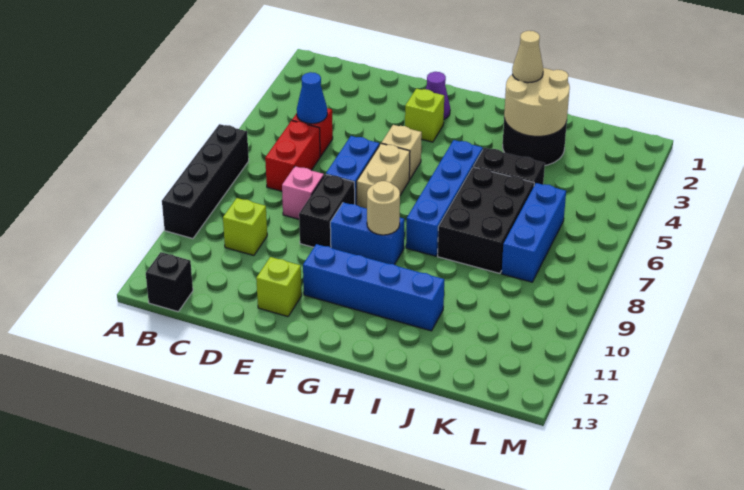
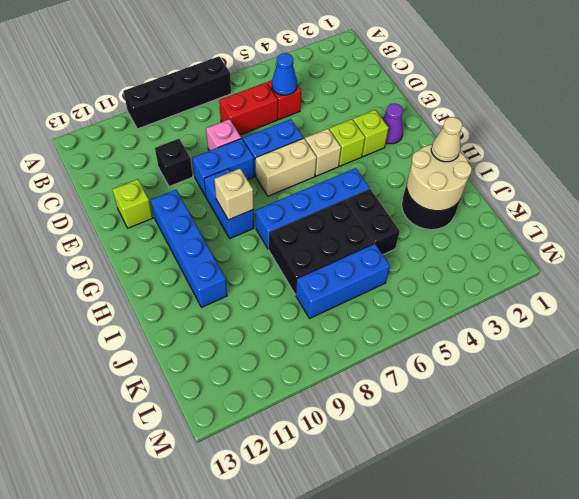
black brick B13 level 1 -> black brick D10 level 1
lime brick C10 level 1 -> lime brick F4 level 1
black brick E8:E9 level 1 -> blue brick E8:E9 level 1
tan round brick G9 level 2 -> tan brick G9 level 2

